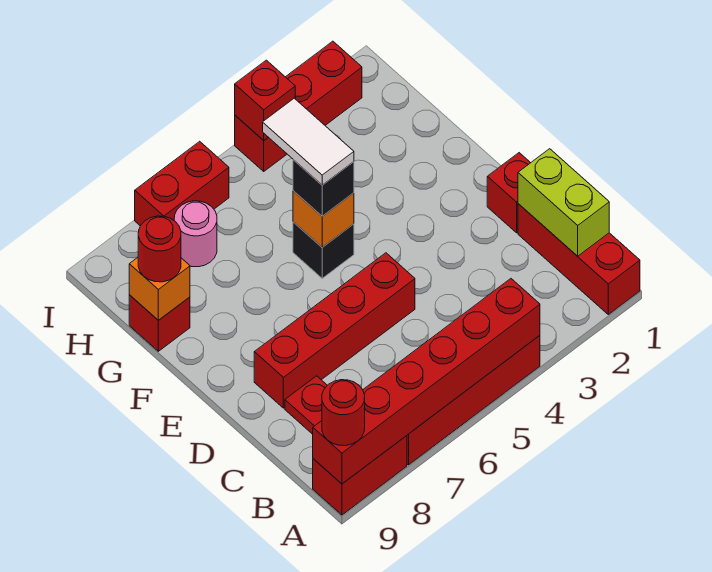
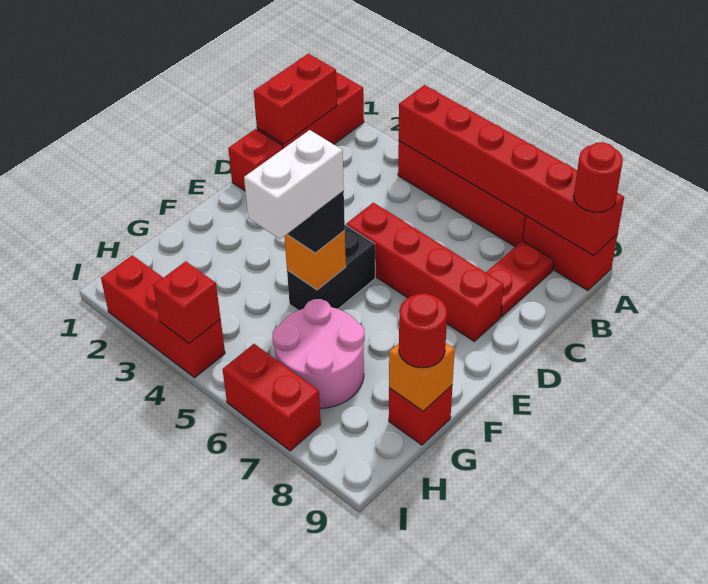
lime brick B1:C1 level 2 -> red brick B1:C1 level 2
black brick F5 level 1 -> black brick E5:F5 level 1
white tile F5:G5 level 4 -> white brick F5:G5 level 4
pink round brick H7 level 1 -> pink round brick G6:H7 level 1

